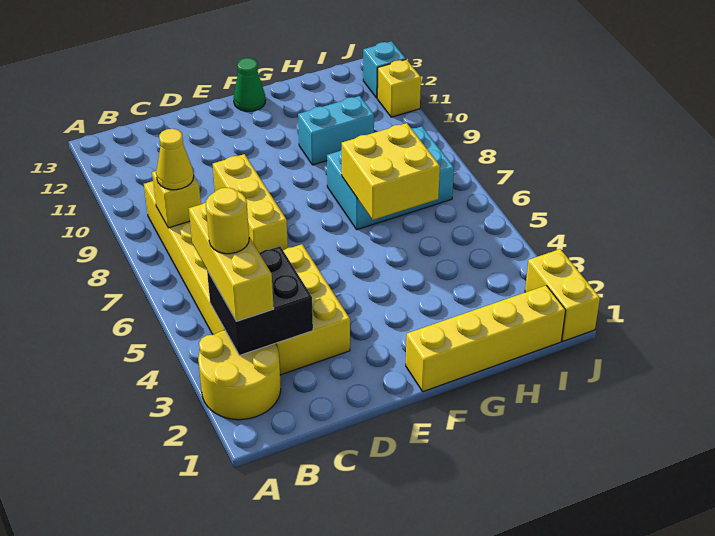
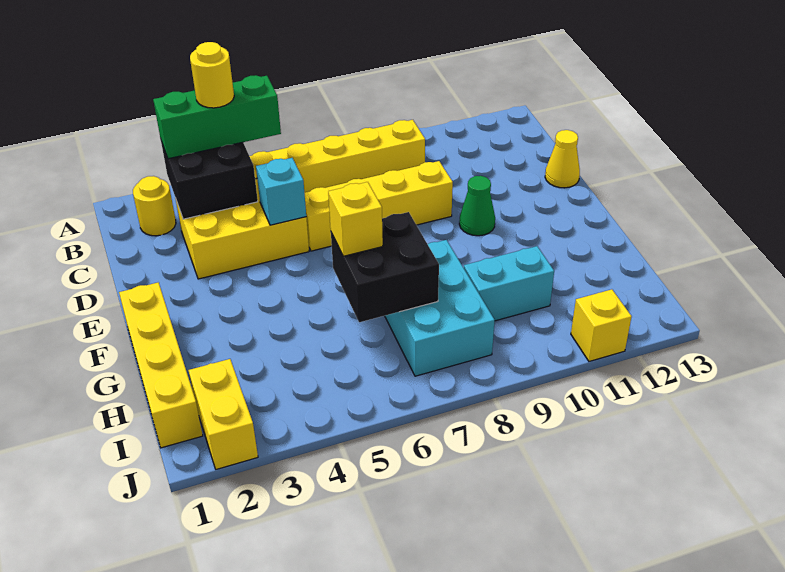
yellow round brick A2:B3 level 1 -> yellow round brick B2 level 1
yellow brick B3:B5 level 3 -> green brick B3:B5 level 3
yellow brick B8 level 2 -> yellow brick G6 level 3
yellow cone B8 level 3 -> yellow cone D13 level 1
yellow brick D7:D9 level 1 -> yellow brick D6:D9 level 1
green cone F13 level 1 -> green cone E10 level 1
yellow brick G6:H7 level 2 -> black brick G6:H7 level 2
cyan brick G10:H10 level 1 -> cyan brick H9:H10 level 1
yellow brick J1:J2 level 1 -> yellow brick I2:J2 level 1
cyan brick J12 level 1 -> cyan brick D5 level 2

